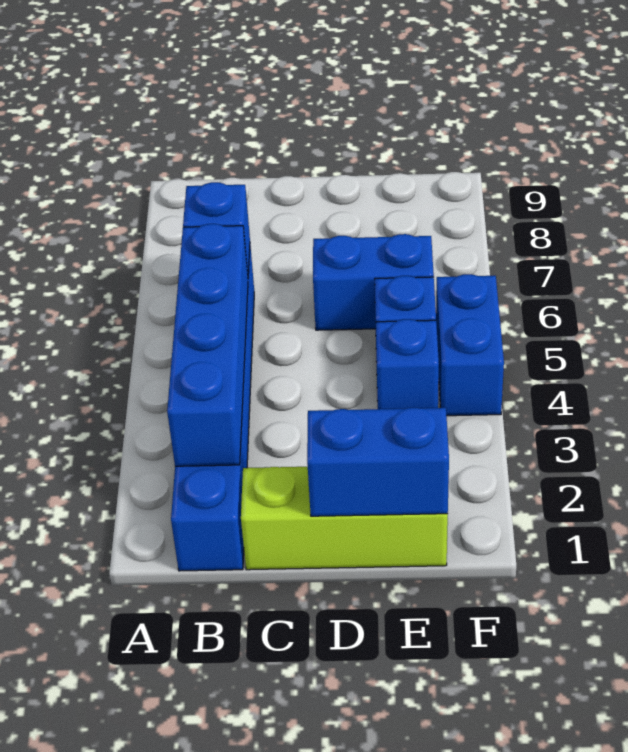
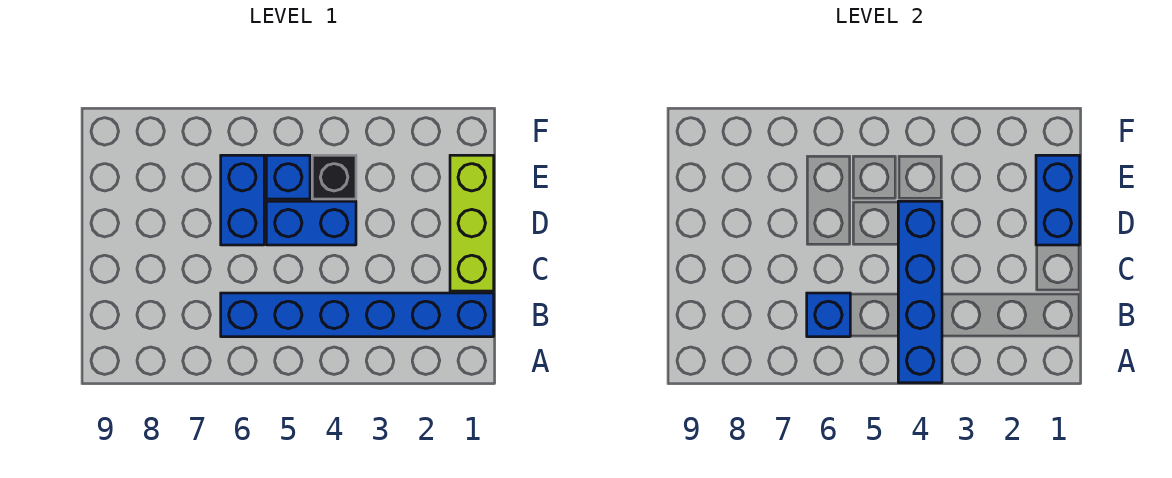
blue brick B2:B5 level 2 -> blue brick A4:D4 level 2
blue brick E4 level 1 -> black brick E4 level 1
blue brick F4:F5 level 1 -> blue brick D4:D5 level 1

